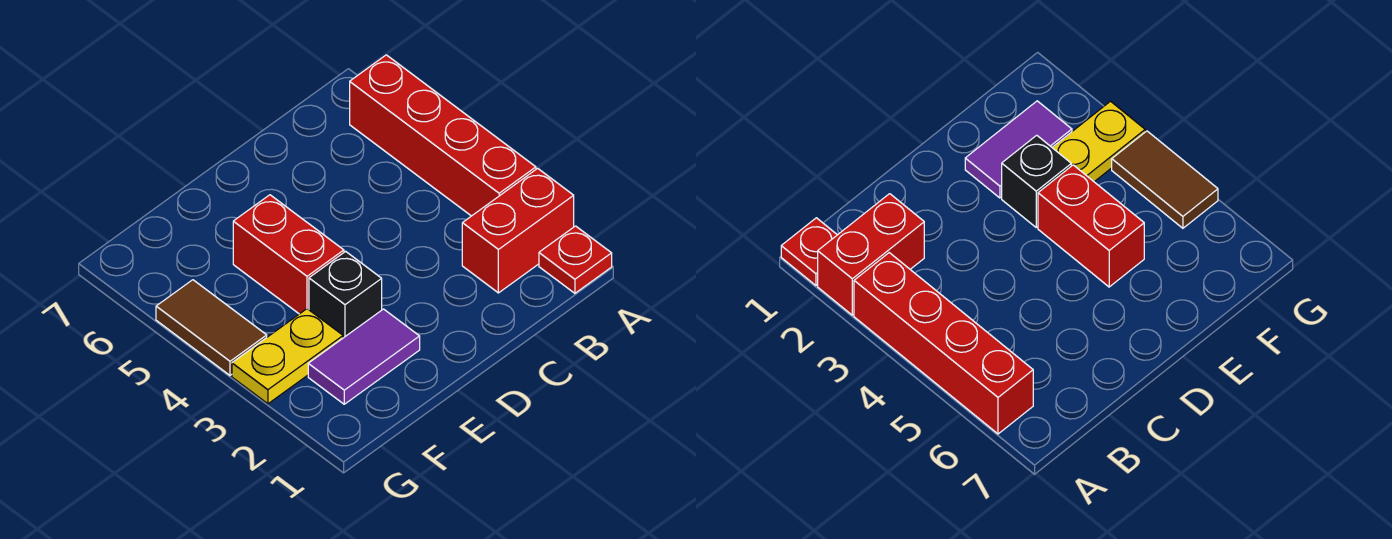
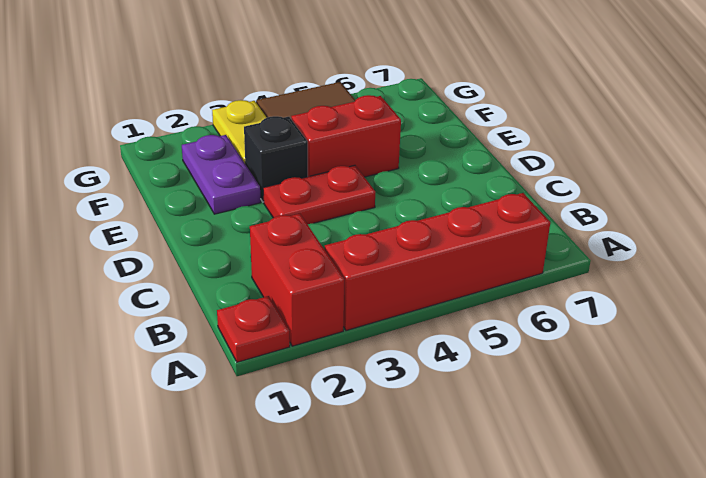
none -> red plate D3:D4 level 1
purple tile E2:F2 level 1 -> purple plate E2:F2 level 1

